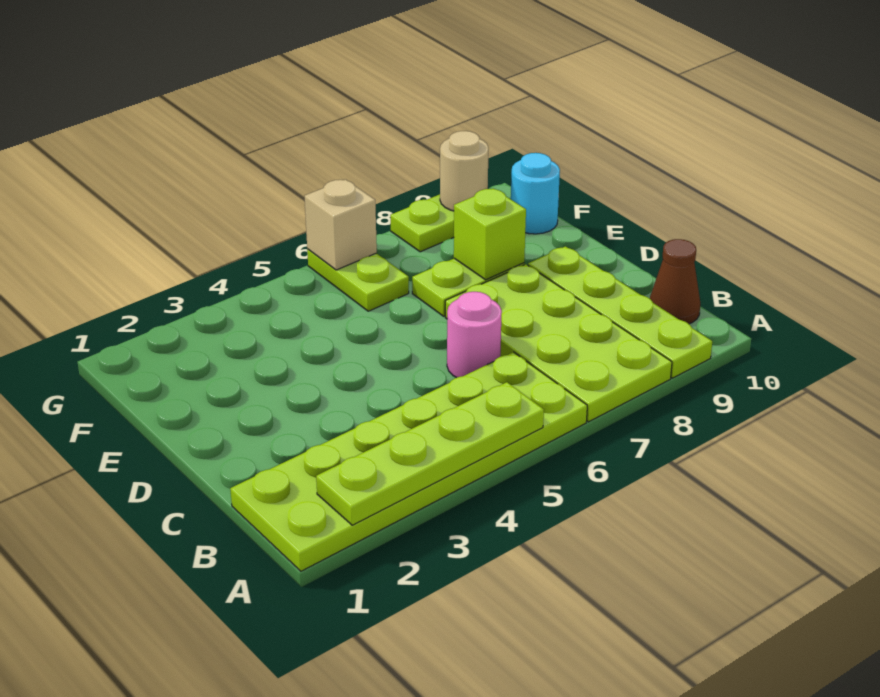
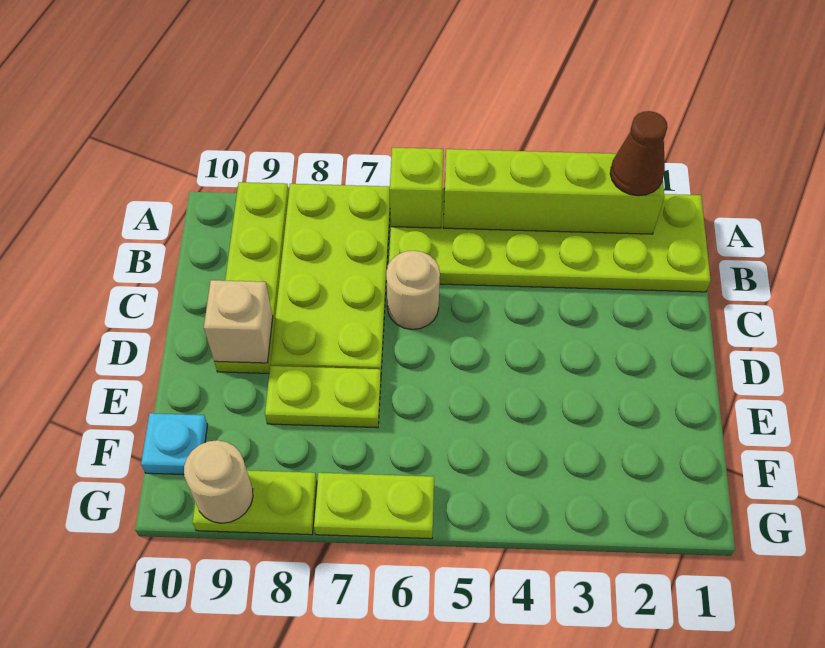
lime plate A2:A5 level 2 -> lime brick A2:A5 level 2
brown cone B10 level 1 -> brown cone A2 level 3
pink round brick C6 level 1 -> tan round brick C6 level 1
lime brick E8 level 2 -> lime brick A6 level 2
lime plate F6:G6 level 1 -> lime plate G6:G7 level 1
cyan round brick F10 level 1 -> cyan plate F10 level 1
tan brick G6 level 2 -> tan brick D9 level 2

